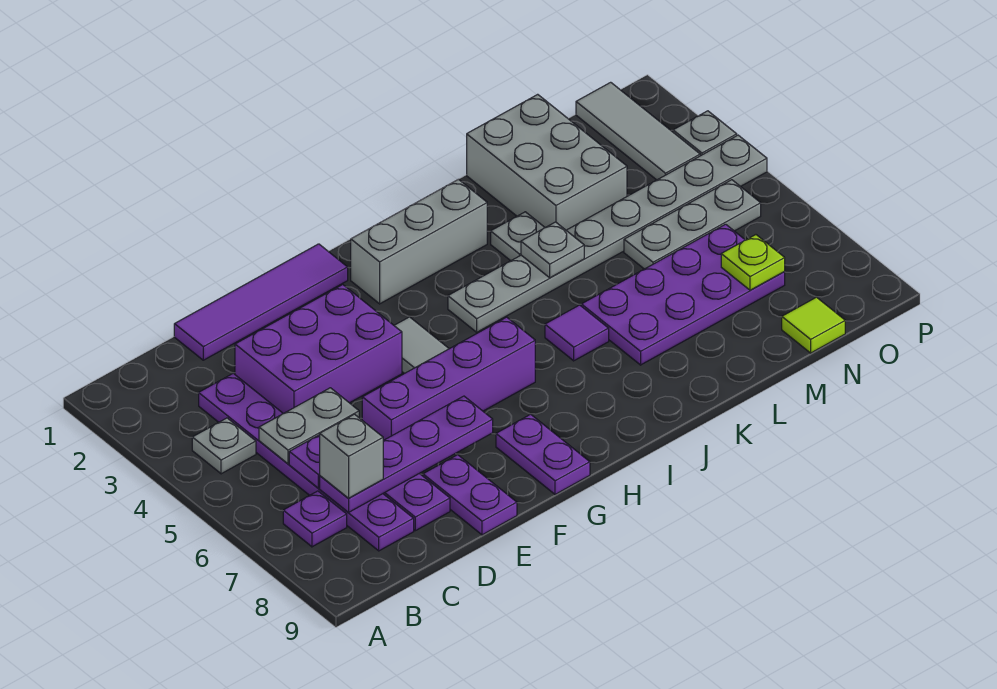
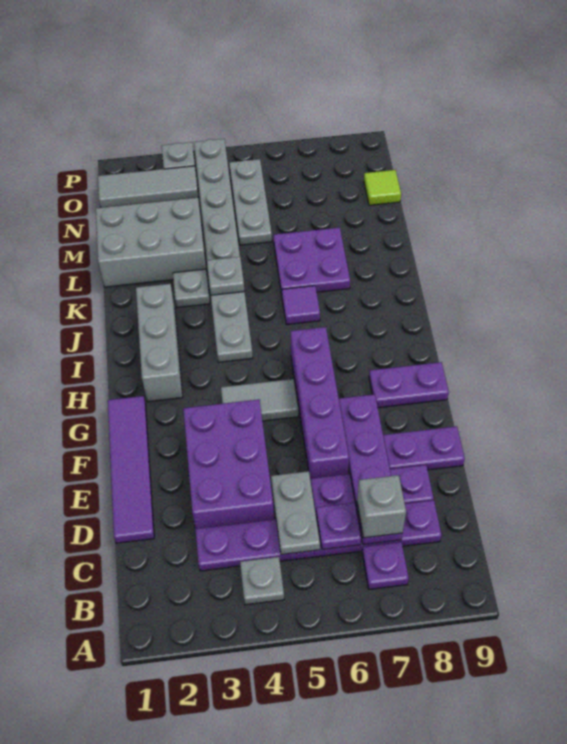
purple plate K6:N7 level 1 -> purple plate K6:L7 level 1
lime plate N7 level 2 -> none

